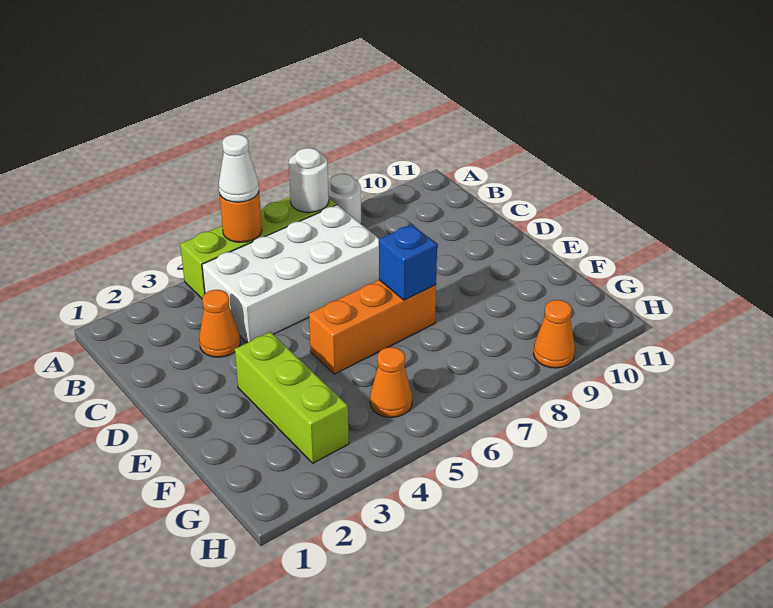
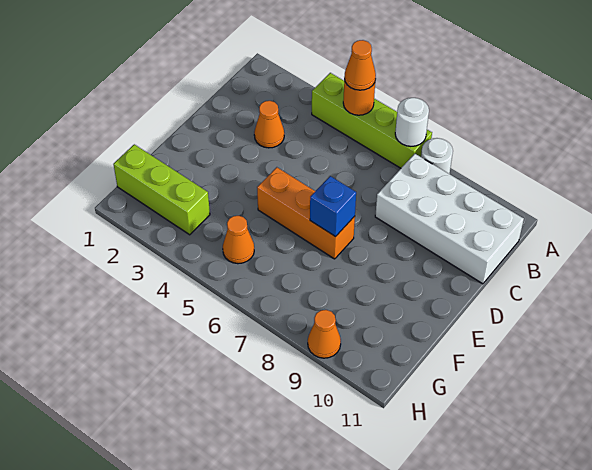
white cone A5 level 3 -> orange cone A5 level 3
white brick B4:C7 level 1 -> white brick B8:C11 level 1
lime brick E3:G3 level 1 -> lime brick G1:G3 level 1

